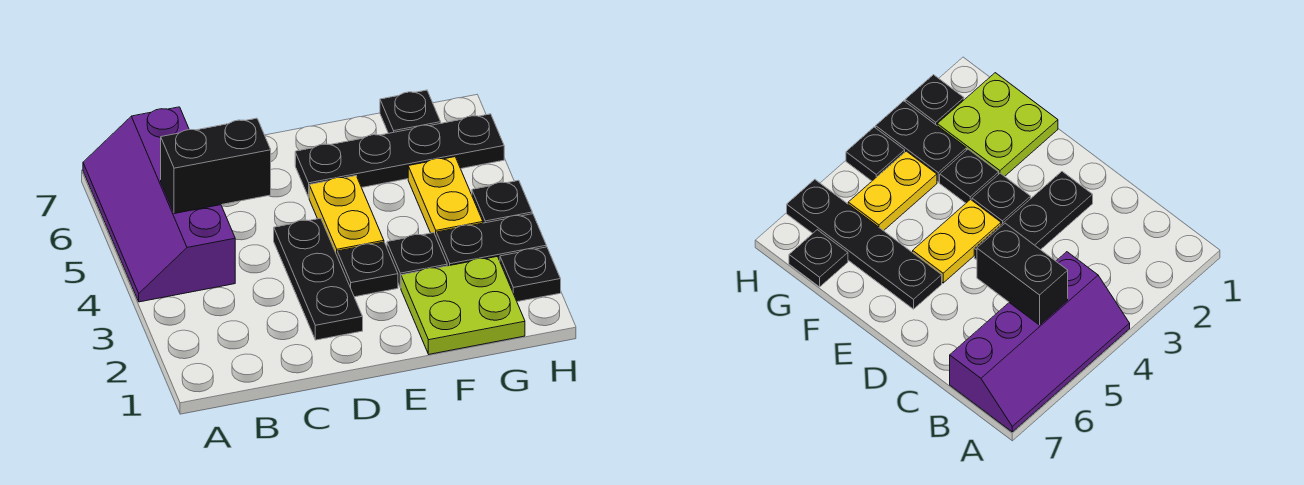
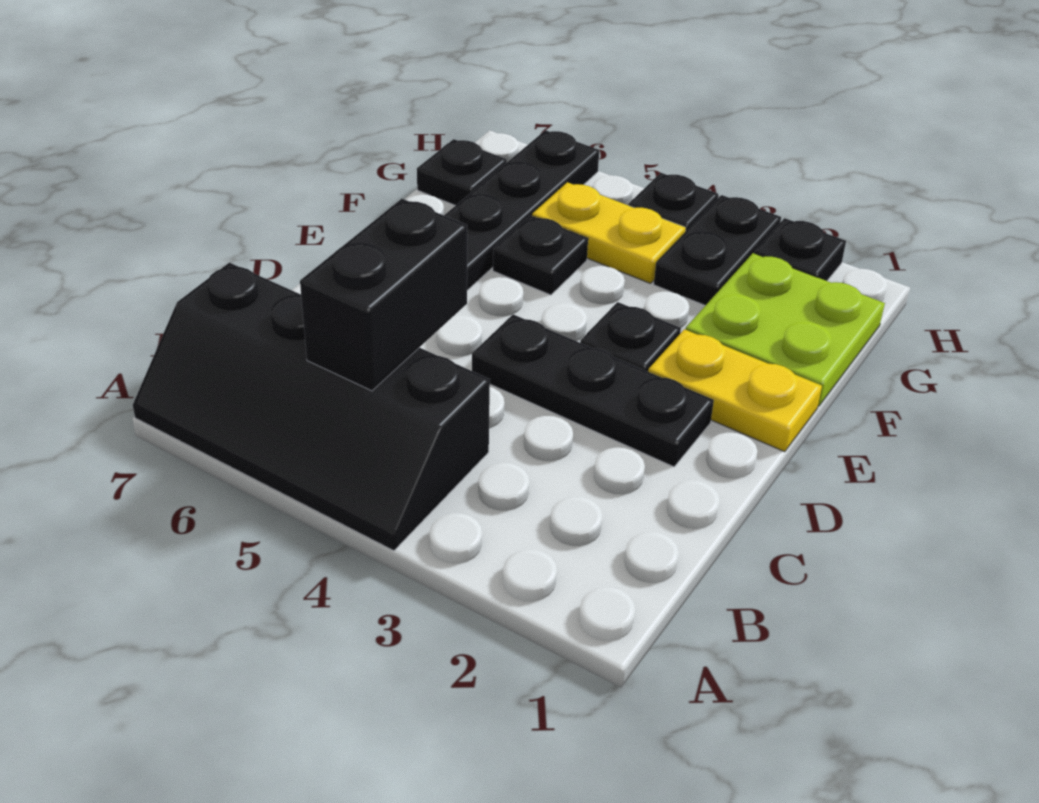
purple slope A4:B7 level 1 top B -> black slope A4:B7 level 1 top B
yellow plate E4:E5 level 1 -> yellow plate E1:E2 level 1
black plate F3 level 1 -> black plate F5 level 1

